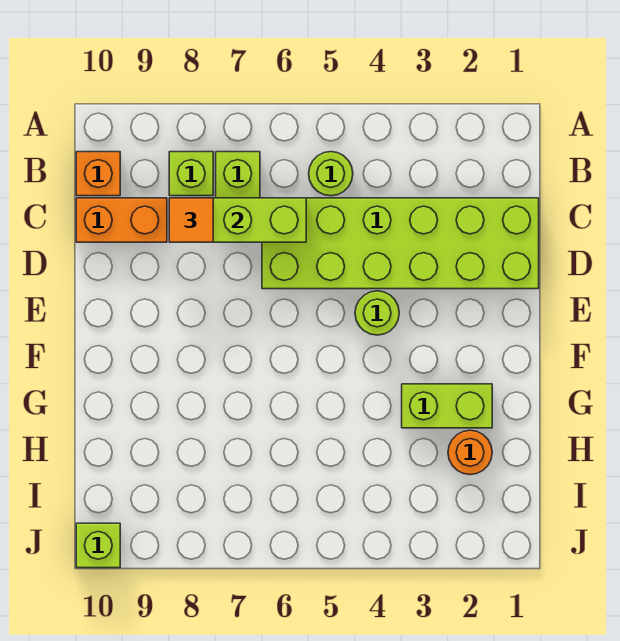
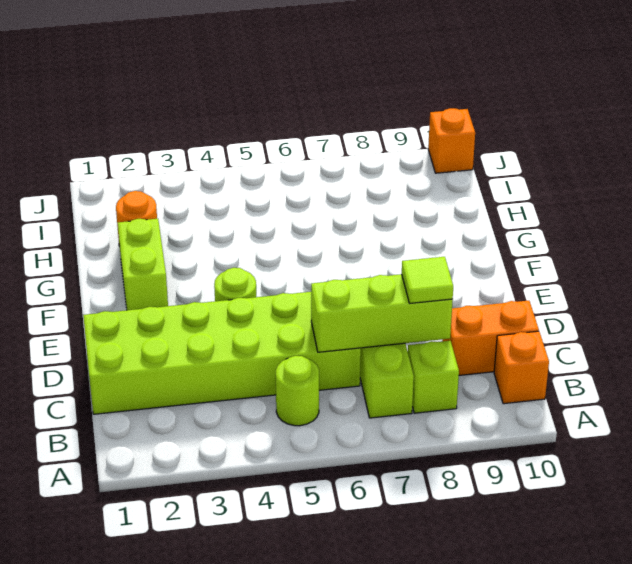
orange tile C8 level 3 -> lime tile C8 level 3
lime brick G2:G3 level 1 -> lime brick F2:G2 level 1
lime brick J10 level 1 -> orange brick J10 level 1

